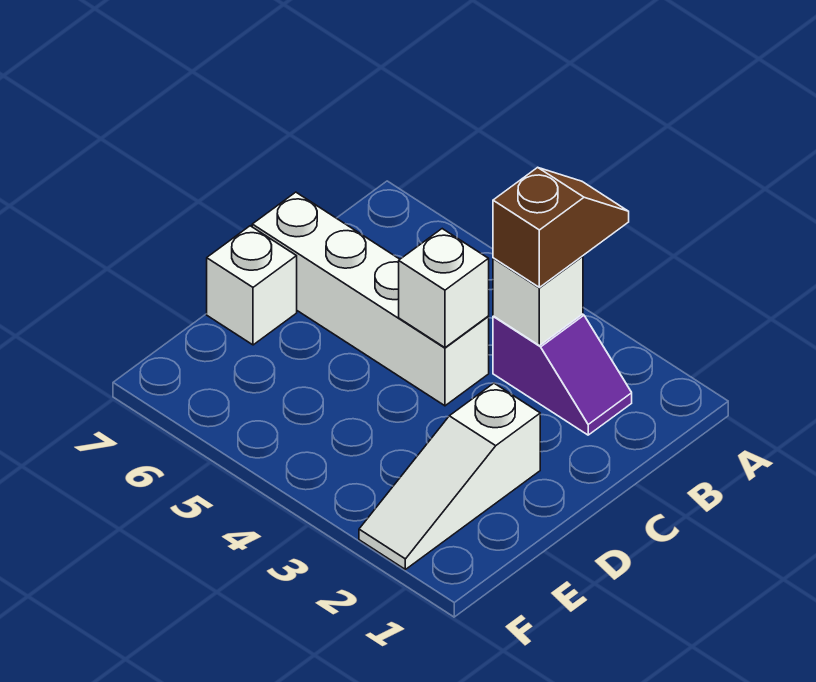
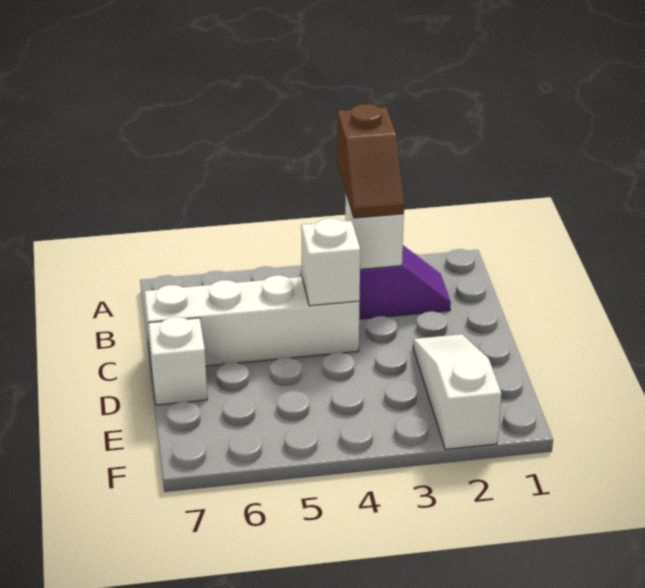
brown slope A3:B3 level 3 top B -> brown slope A3:B3 level 3 top A
white slope D2:F2 level 1 top D -> white slope D2:F2 level 1 top F

